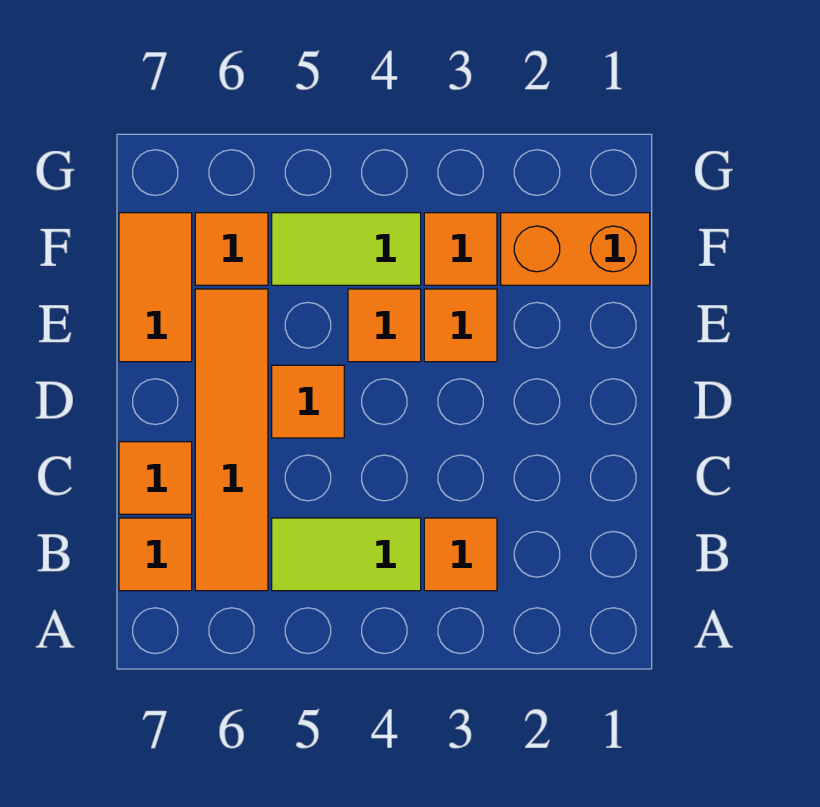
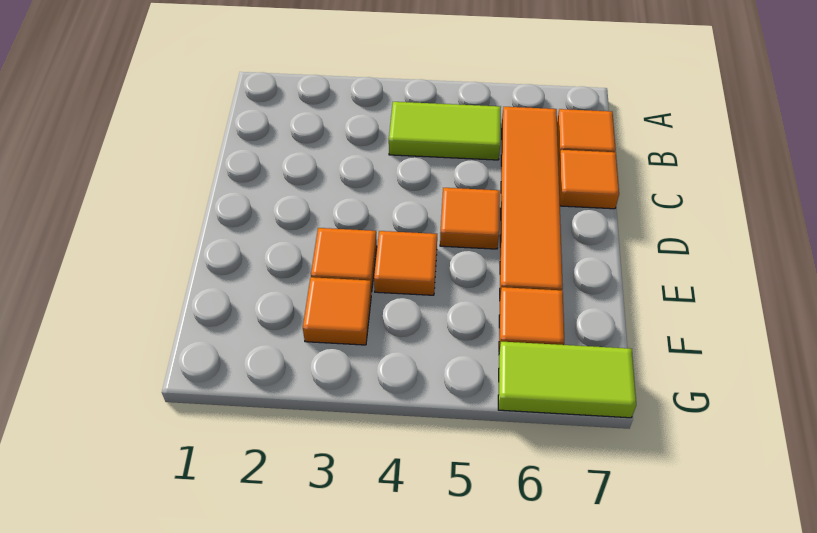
orange tile B3 level 1 -> none
orange tile E7:F7 level 1 -> none
orange brick F1:F2 level 1 -> none
lime tile F4:F5 level 1 -> lime tile G6:G7 level 1

